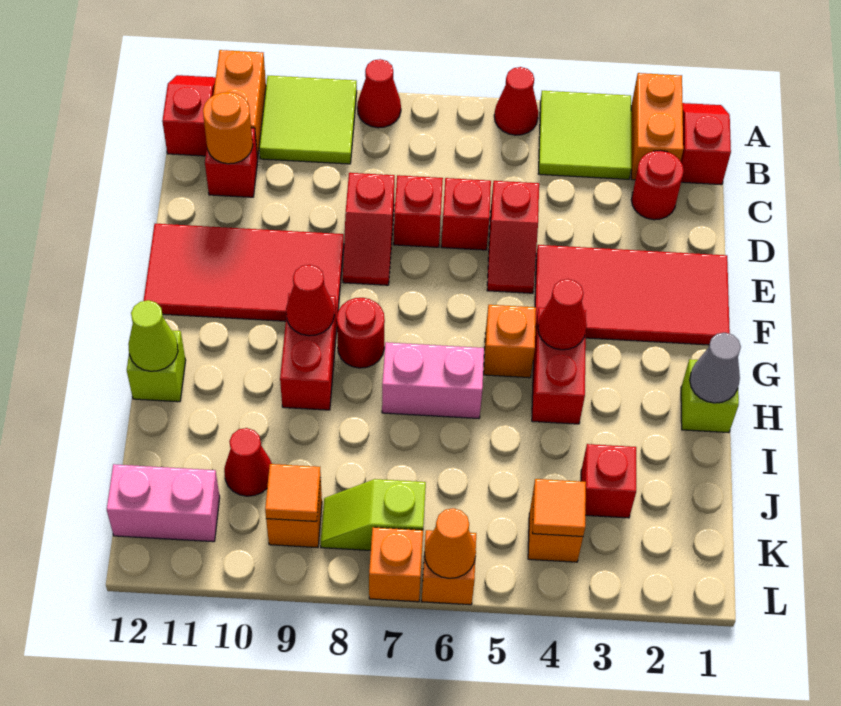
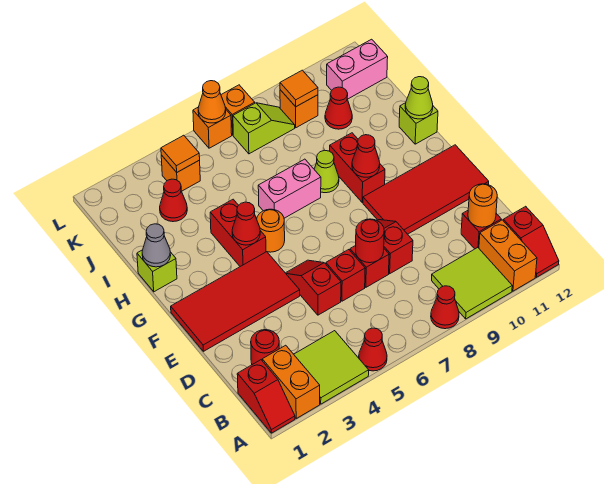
orange brick G5 level 1 -> orange round brick G5 level 1
red round brick G8 level 1 -> red round brick D7 level 2
none -> lime cone H8 level 1
red brick J3 level 1 -> red cone J3 level 1

